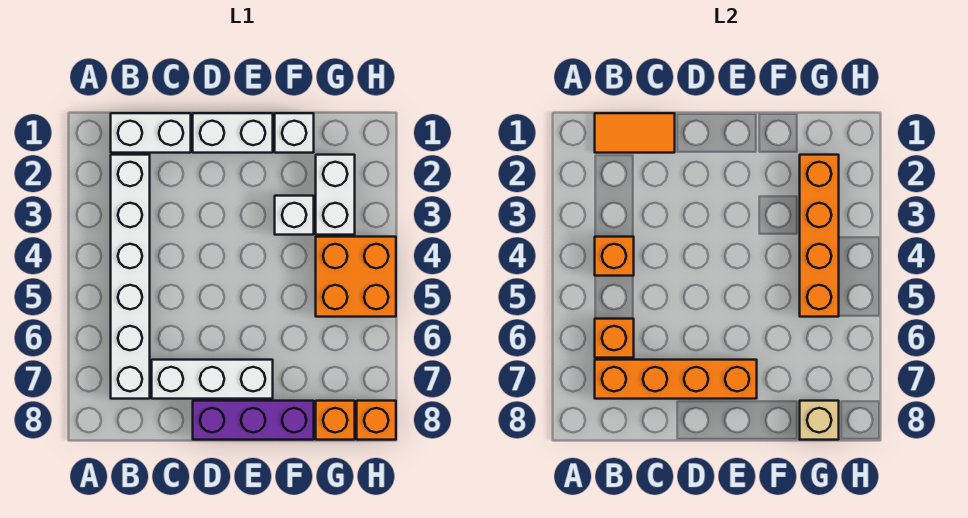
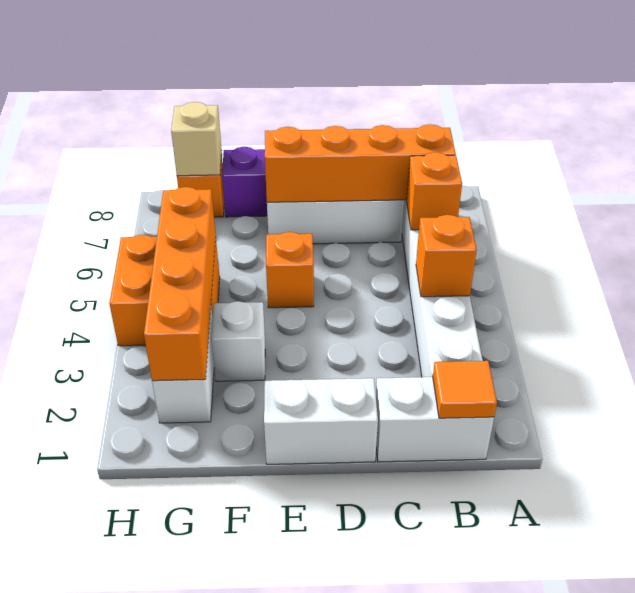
orange tile B1:C1 level 2 -> orange tile B1 level 2
white brick F1 level 1 -> none
orange brick H8 level 1 -> orange brick E5 level 1

